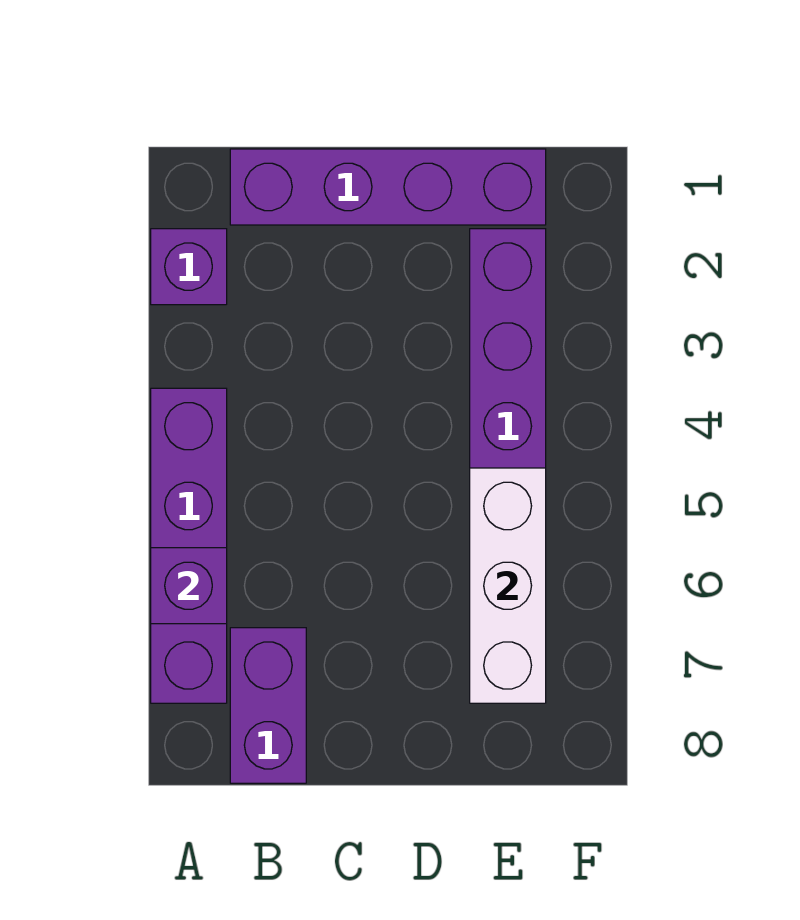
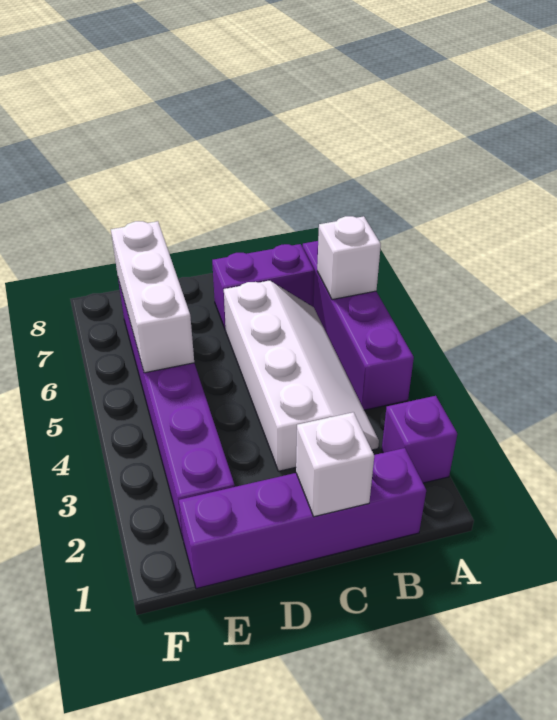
purple brick A6 level 2 -> white brick A6 level 2
none -> white slope B3:C6 level 1 top C
purple brick B7:B8 level 1 -> purple brick B7:C7 level 1
none -> white brick C1 level 2

